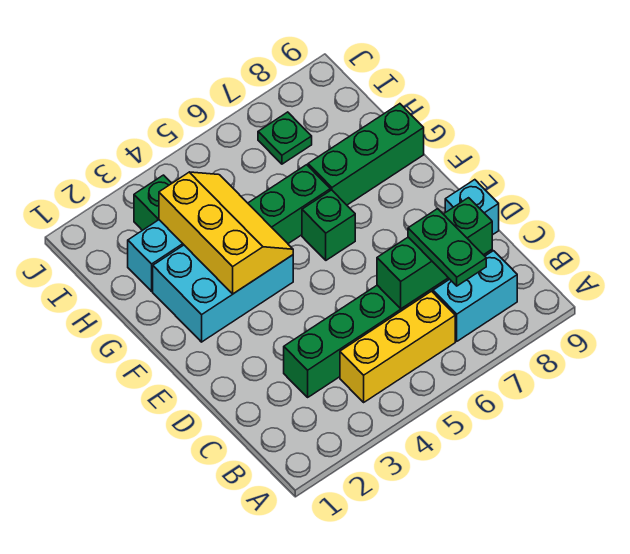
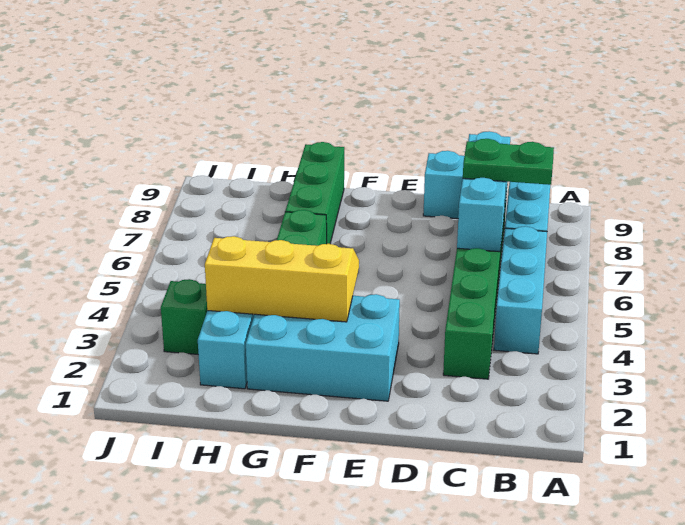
yellow brick B4:B6 level 1 -> cyan brick B4:B6 level 1
green brick C6:C8 level 2 -> cyan brick C6:C8 level 2
cyan brick F2:G4 level 1 -> cyan brick E2:G3 level 1
green brick F6 level 1 -> none
green plate I7 level 1 -> none

